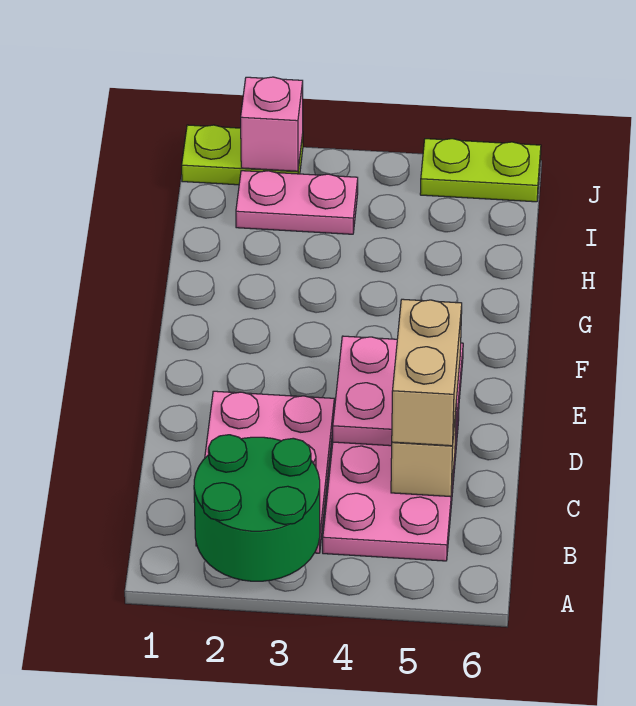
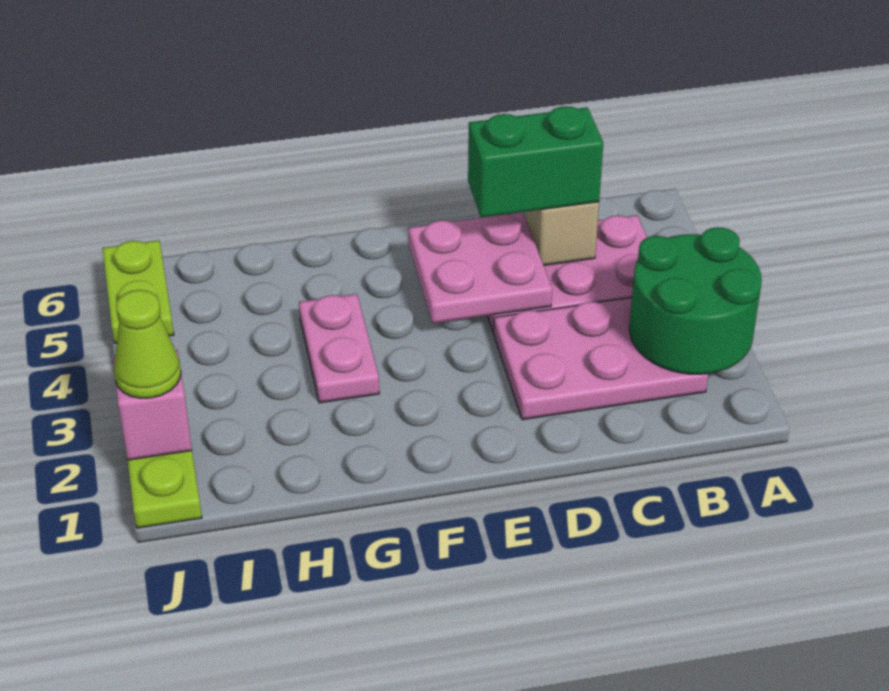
tan brick C5:D5 level 3 -> green brick C5:D5 level 3
pink plate I2:I3 level 1 -> pink plate G3:G4 level 1
none -> lime cone J2 level 3

